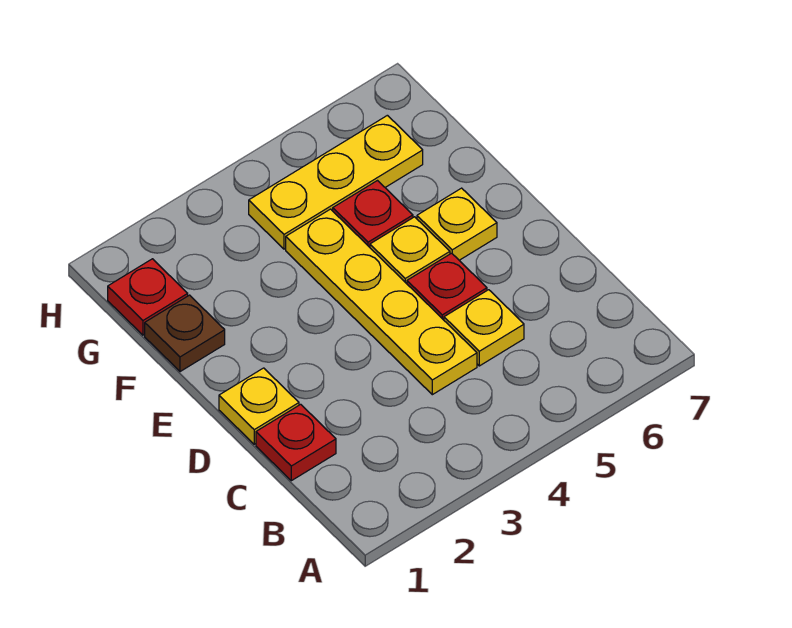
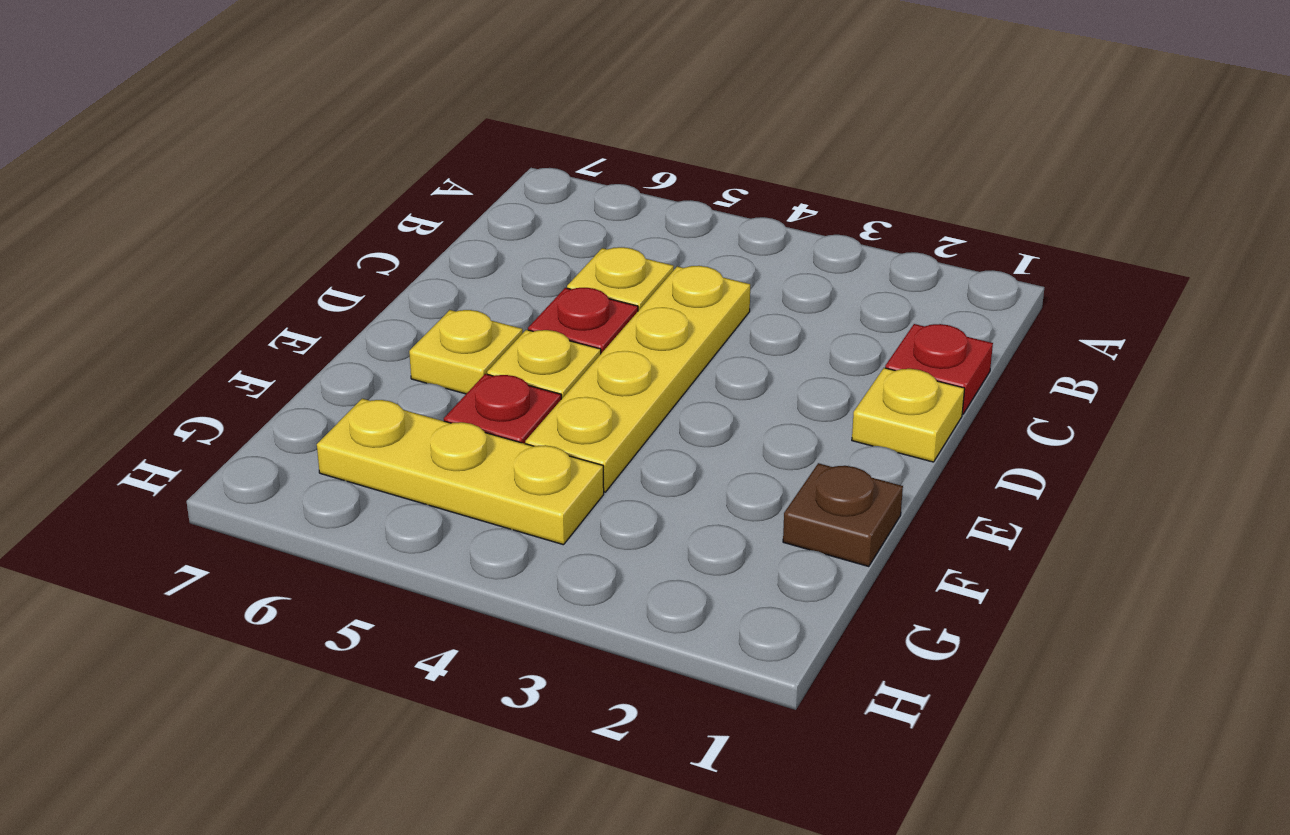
red plate G1 level 1 -> none

